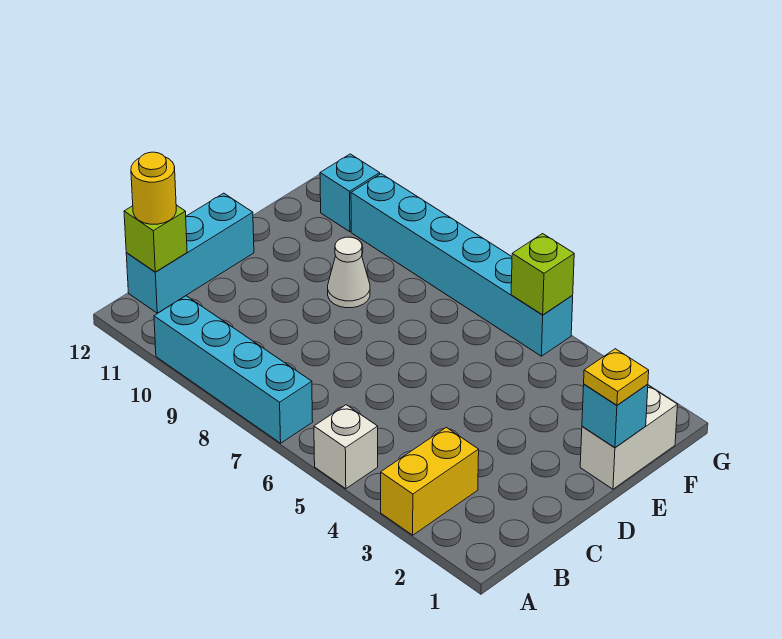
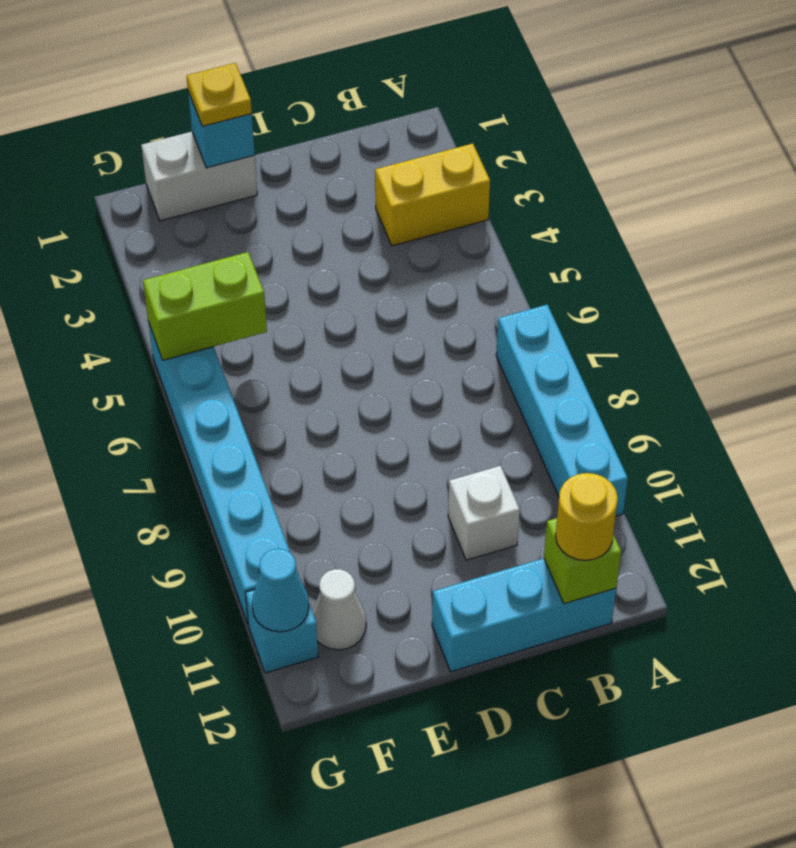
white brick A5 level 1 -> white brick C10 level 1
white cone E9 level 1 -> white cone F11 level 1
lime brick G5 level 2 -> lime brick F5:G5 level 2
none -> cyan cone G11 level 2

